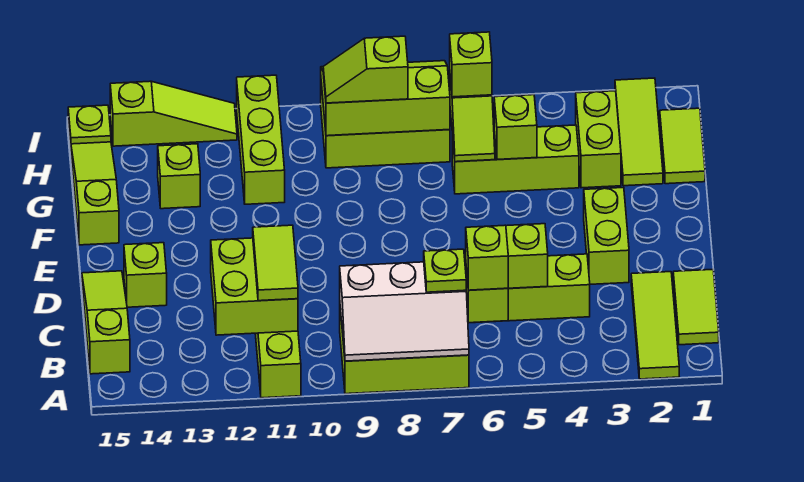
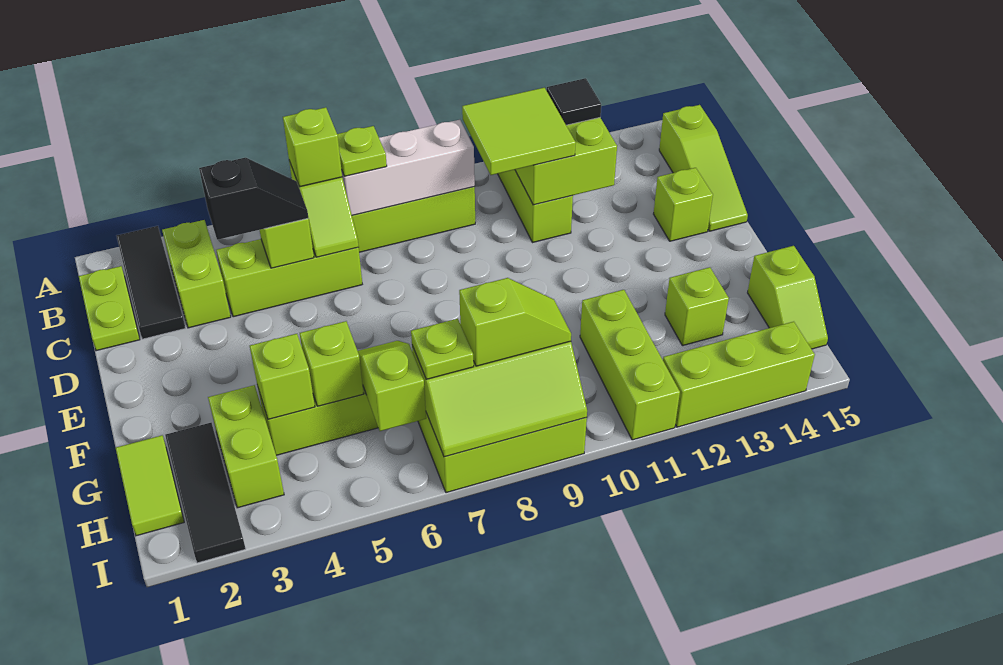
lime tile A2:C2 level 1 -> black tile A2:C2 level 1
lime tile B1:C1 level 1 -> lime plate B1:C1 level 1
lime tile B11:C11 level 3 -> lime tile B10:C11 level 3
none -> black tile B12 level 3
none -> black slope C4:C5 level 3 top 4
lime brick D3:E3 level 1 -> lime brick B3:C3 level 1
lime slope F15:H15 level 1 top F -> lime slope G15:H15 level 1 top G
lime tile G2:I2 level 1 -> black tile G2:I2 level 1
lime brick H6 level 3 -> lime brick G4 level 2
lime slope I12:I14 level 1 top 14 -> lime brick I12:I14 level 1
lime plate I15 level 1 -> lime plate H7 level 3

